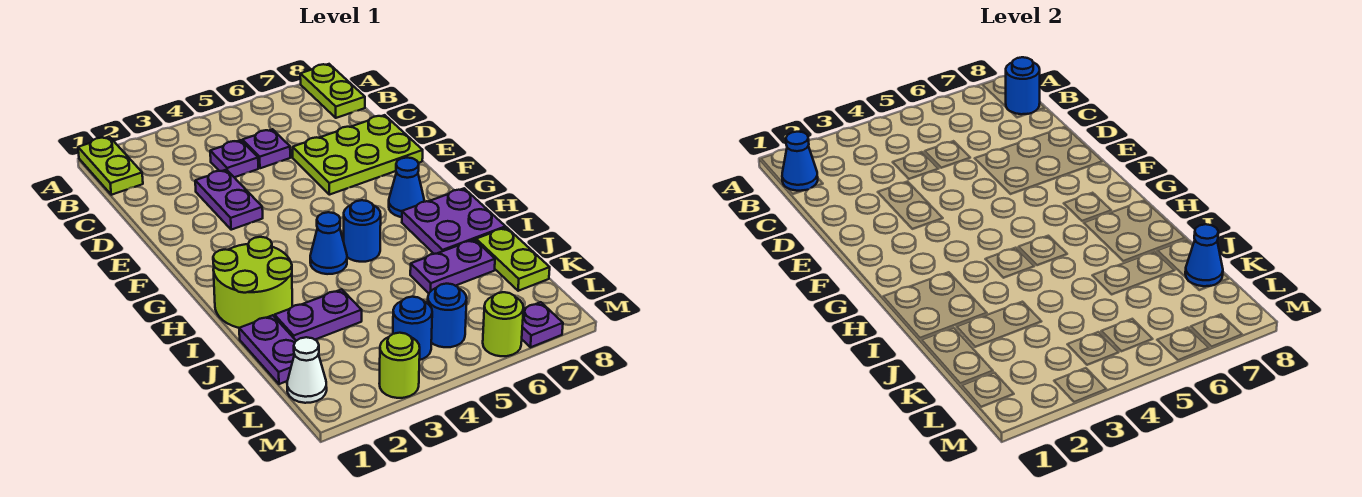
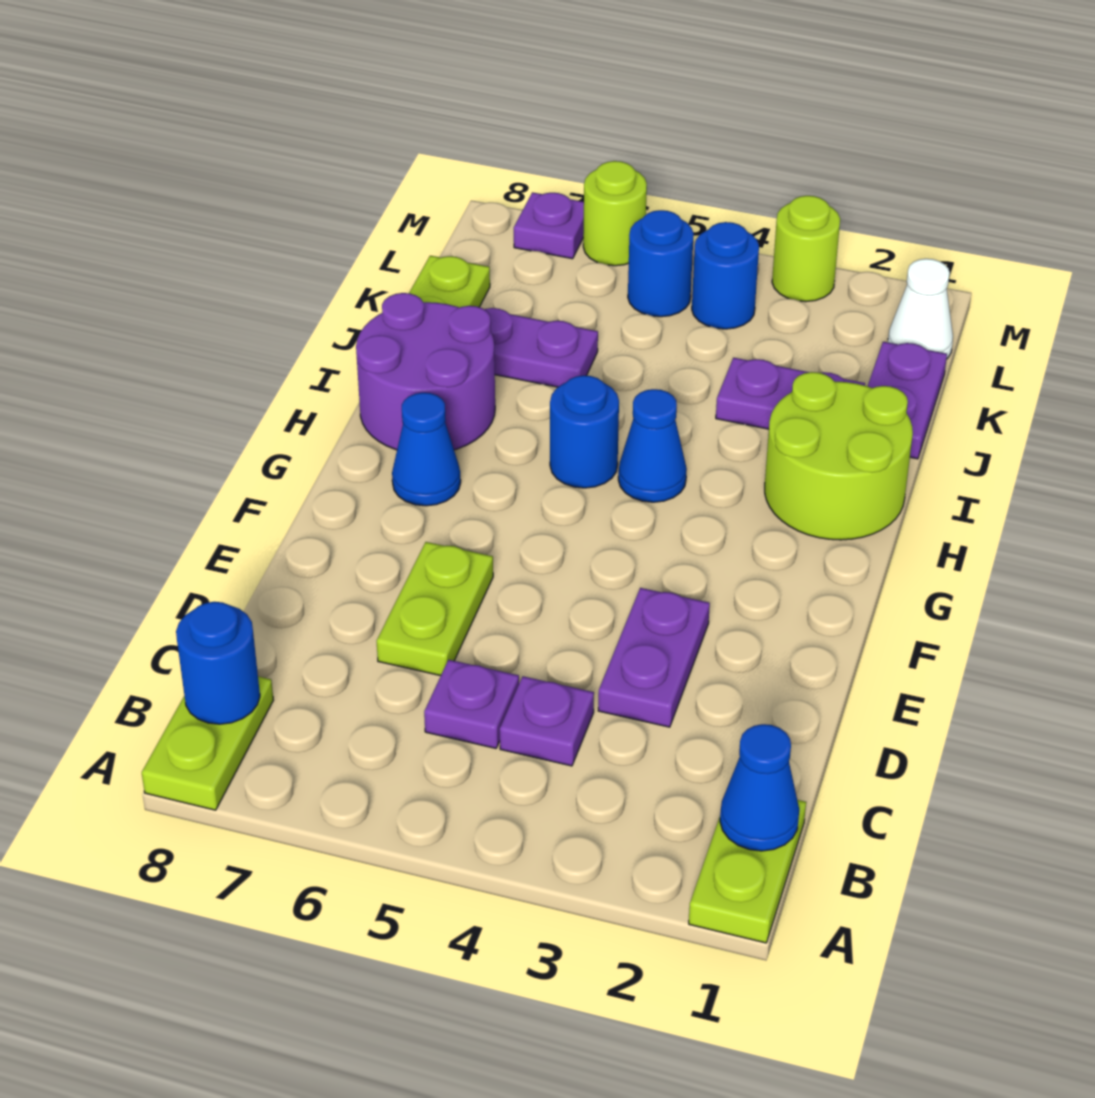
lime plate D6:E8 level 1 -> lime plate D6:E6 level 1
purple plate H7:I8 level 1 -> purple round brick H7:I8 level 1
blue cone K8 level 2 -> none

